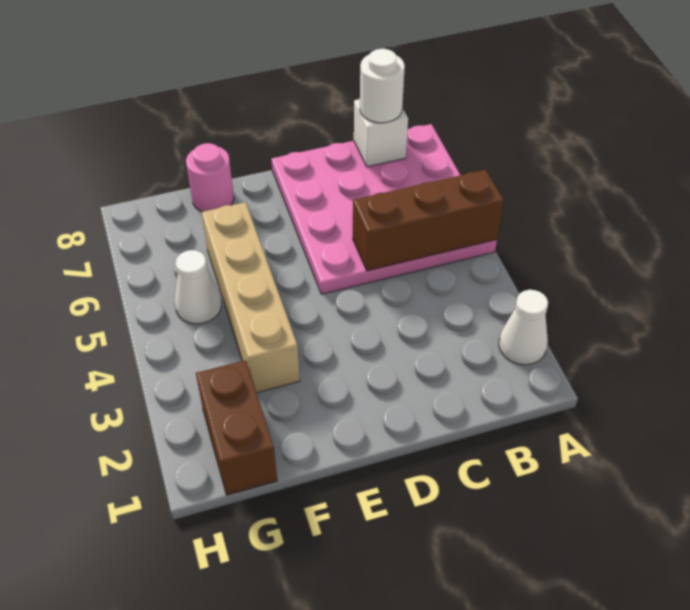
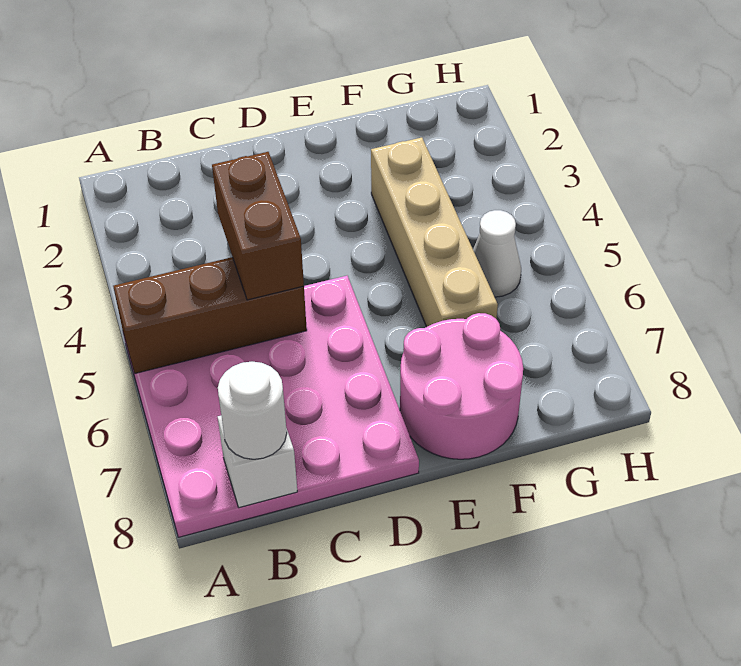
white cone A2 level 1 -> none
pink round brick F8 level 1 -> pink round brick E7:F8 level 1
brown brick G1:G2 level 1 -> brown brick C4:C5 level 3

